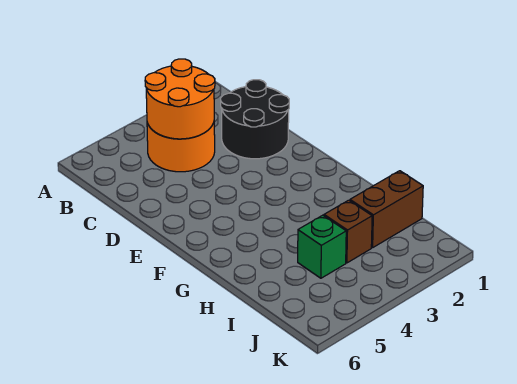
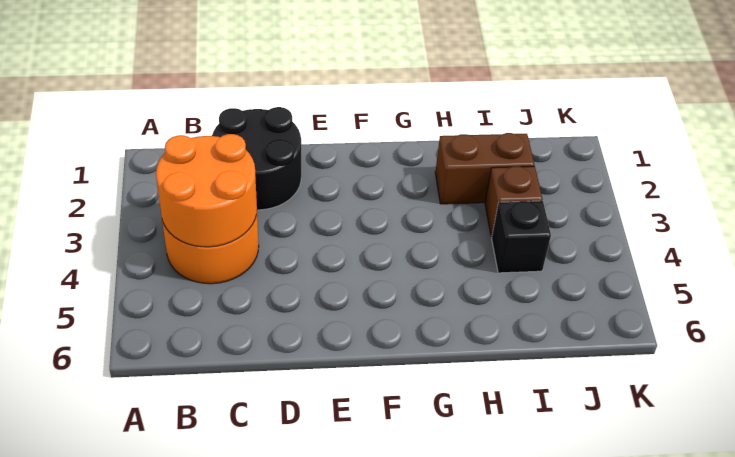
brown brick I1:I2 level 1 -> brown brick H2:I2 level 1
green brick I4 level 1 -> black brick I4 level 1

